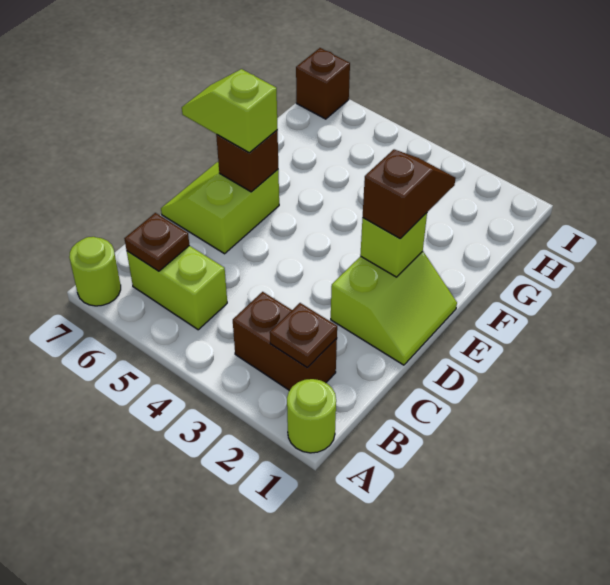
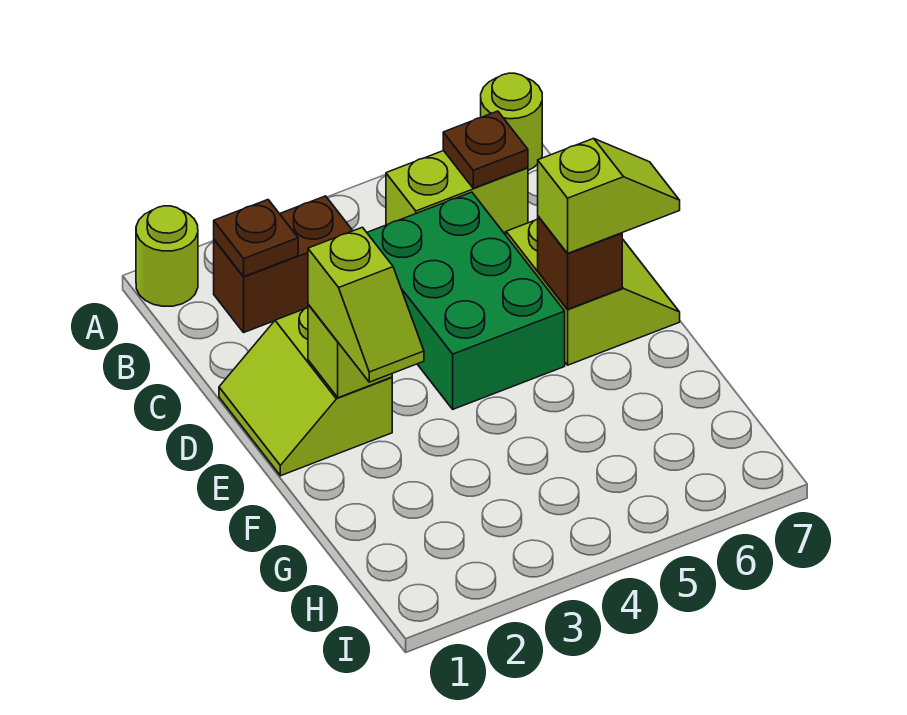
none -> green brick C4:E5 level 1
brown slope E2:F2 level 3 top E -> lime slope E2:F2 level 3 top E
brown brick I7 level 1 -> none

